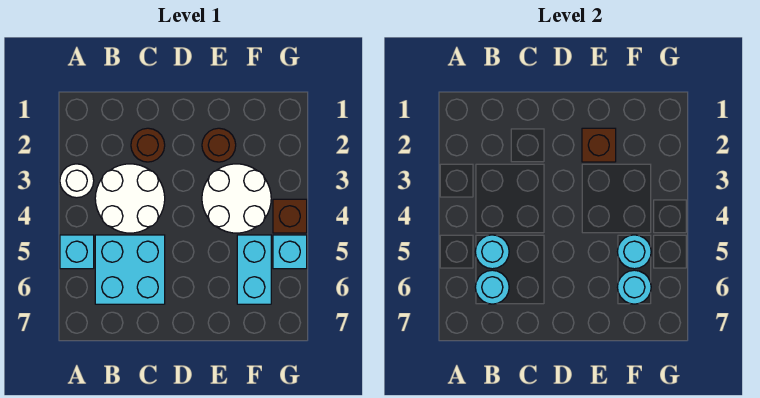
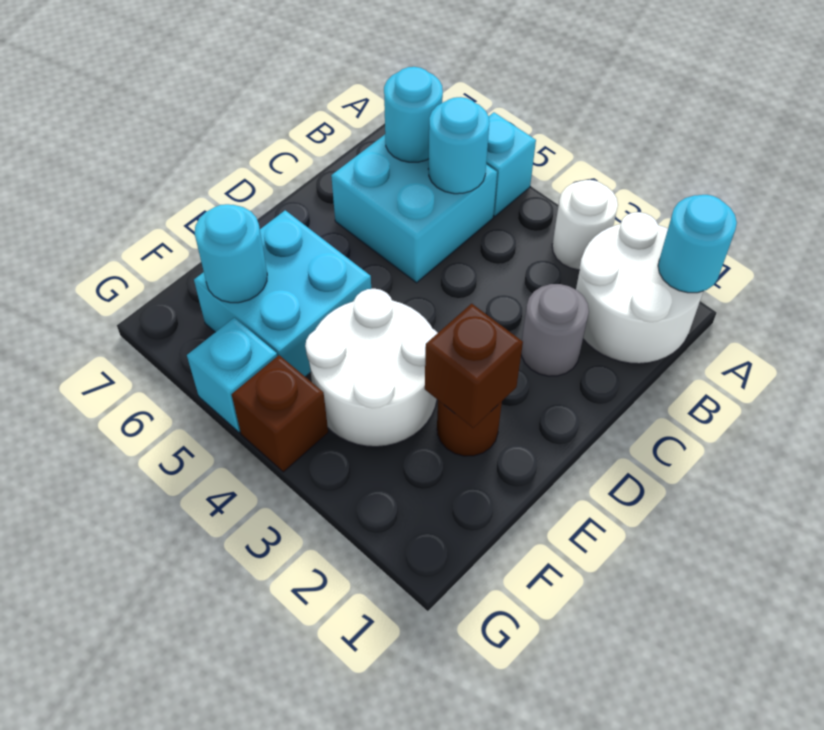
white round brick B3:C4 level 1 -> white round brick A1:B2 level 1
brown round brick C2 level 1 -> grey round brick C2 level 1
cyan brick F5:F6 level 1 -> cyan brick E5:F6 level 1
cyan round brick F5 level 2 -> cyan round brick A1 level 2

